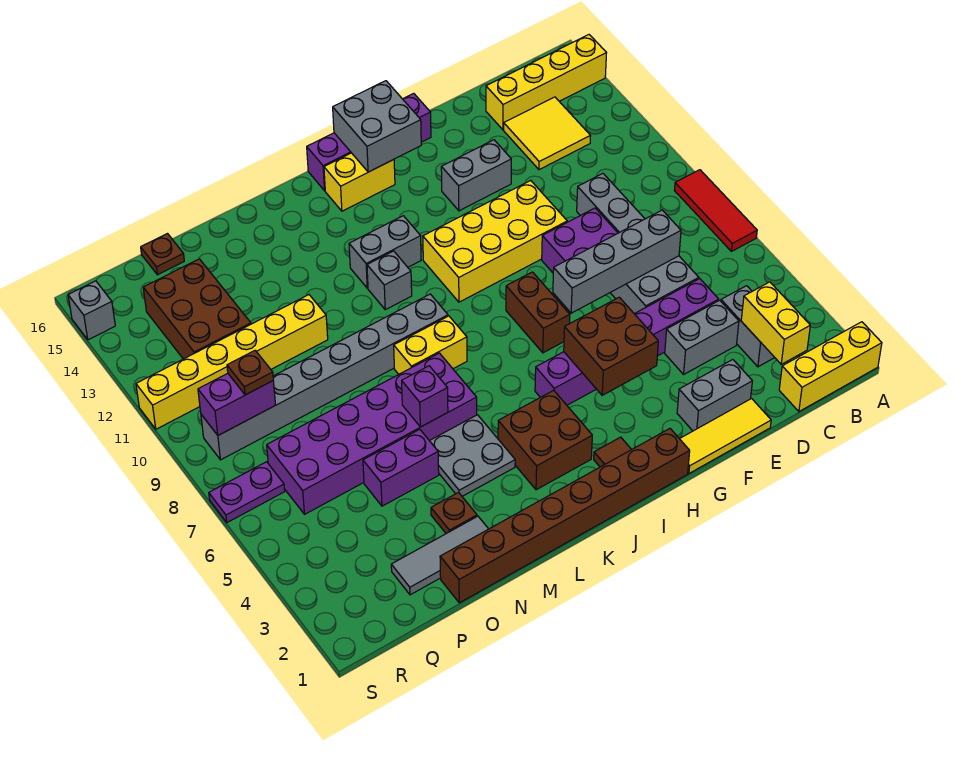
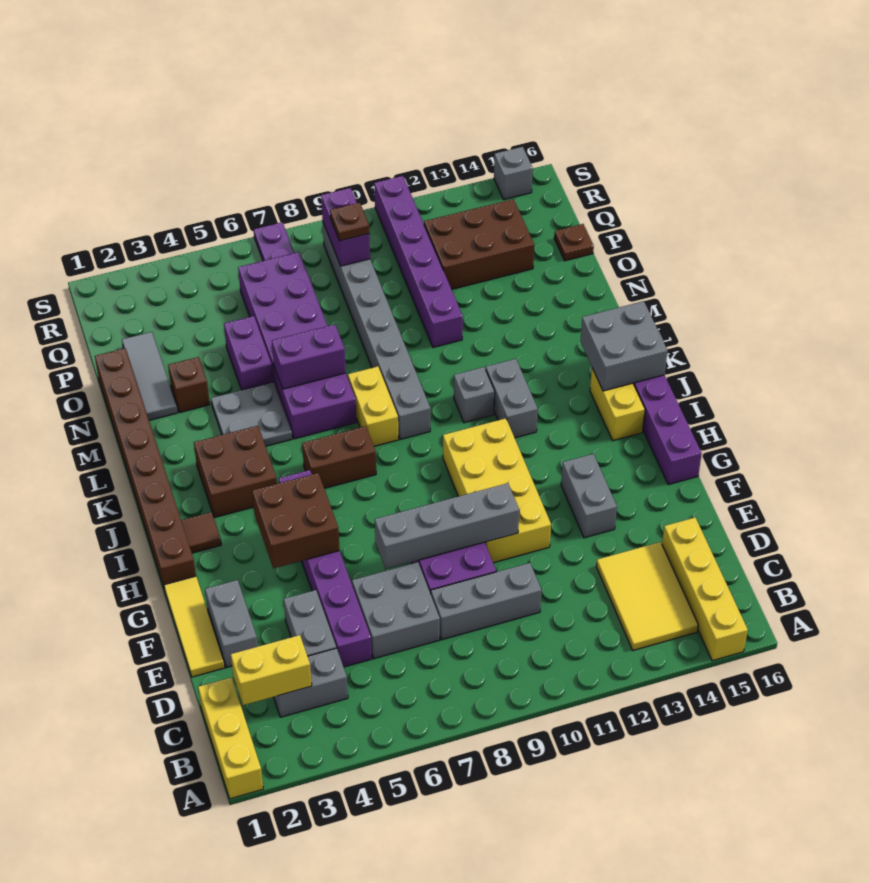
red tile A7:A9 level 1 -> none
yellow tile C13:D14 level 1 -> yellow tile B13:D14 level 1
grey brick D7:G7 level 2 -> grey brick F7:F10 level 2
brown brick H7:H8 level 1 -> brown brick J6:J7 level 1
grey brick H15:I16 level 2 -> grey brick J15:K16 level 2
purple brick M6 level 2 -> purple brick M6:M7 level 2
brown plate N3 level 1 -> brown brick N3 level 1
yellow brick N11:S11 level 1 -> purple brick N11:S11 level 1

